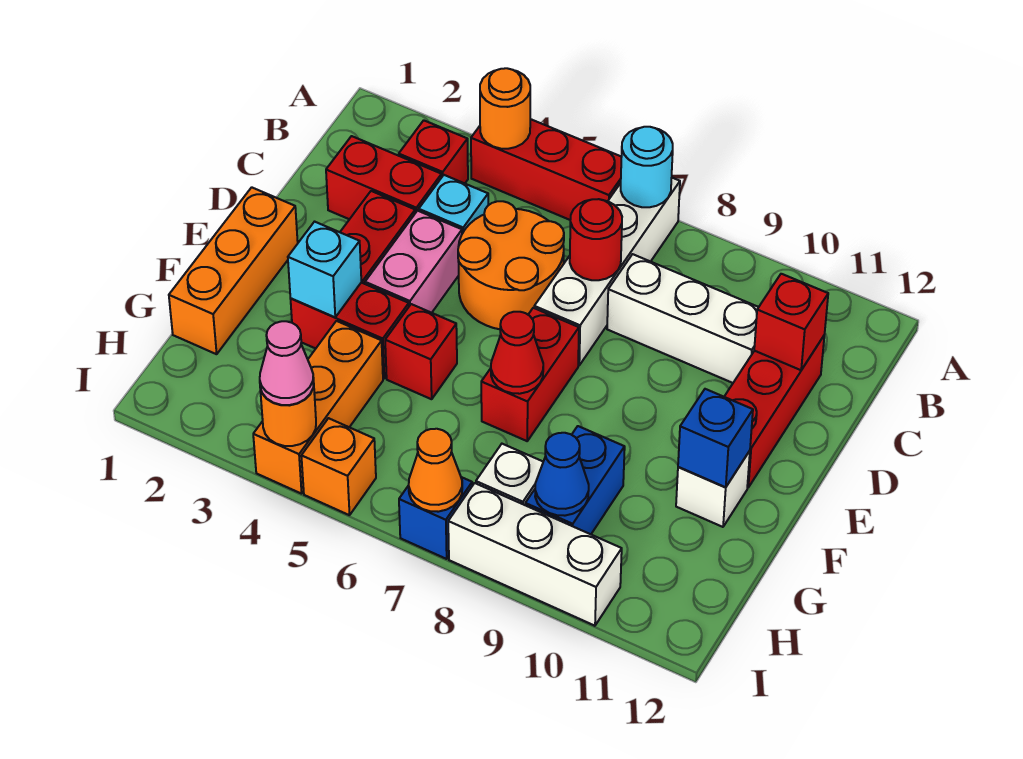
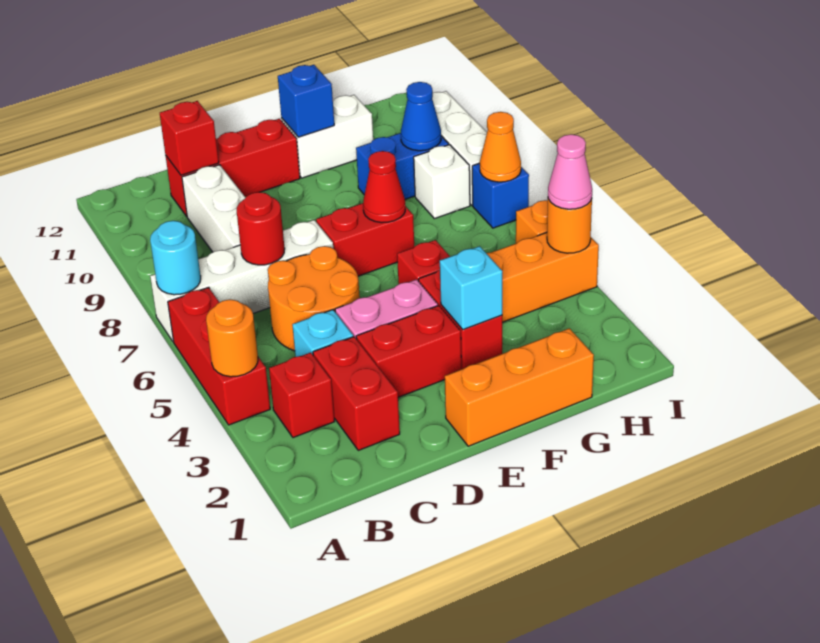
white brick F11 level 1 -> white brick F11:G11 level 1

